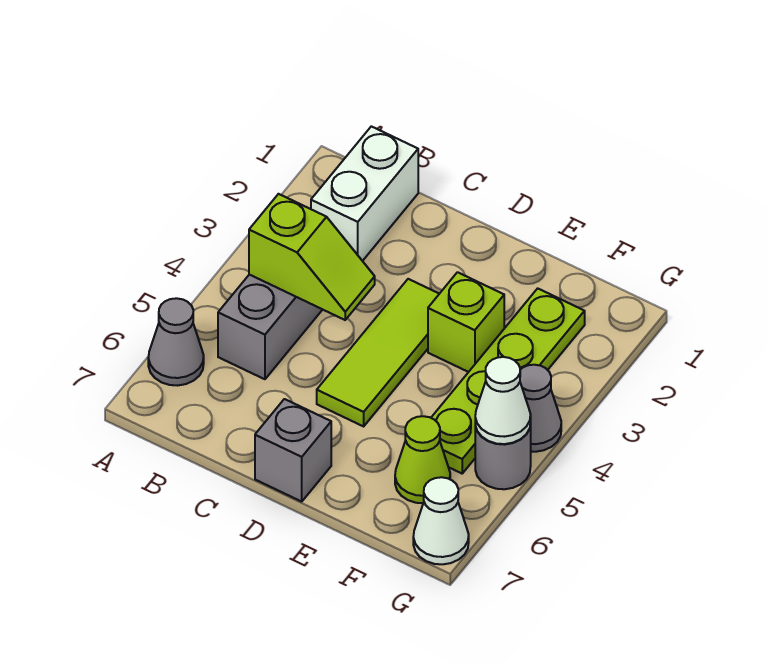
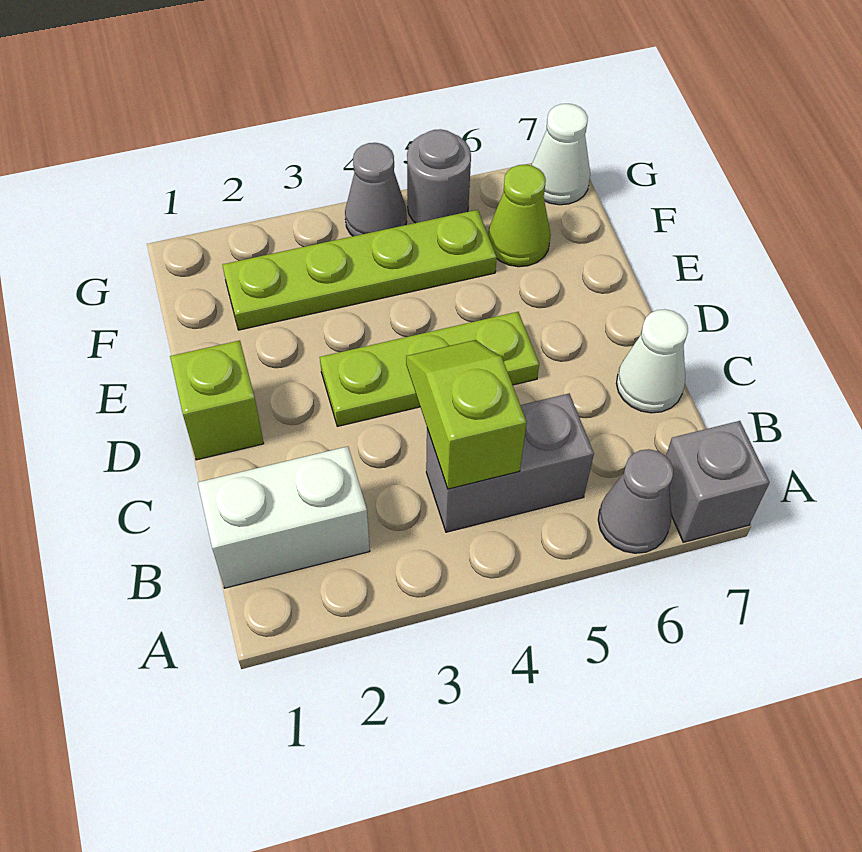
lime tile D3:D5 level 1 -> lime plate D3:D5 level 1
grey brick D7 level 1 -> grey brick A7 level 1
lime brick E3 level 1 -> lime brick D1 level 1
white cone G5 level 2 -> white cone C7 level 1

